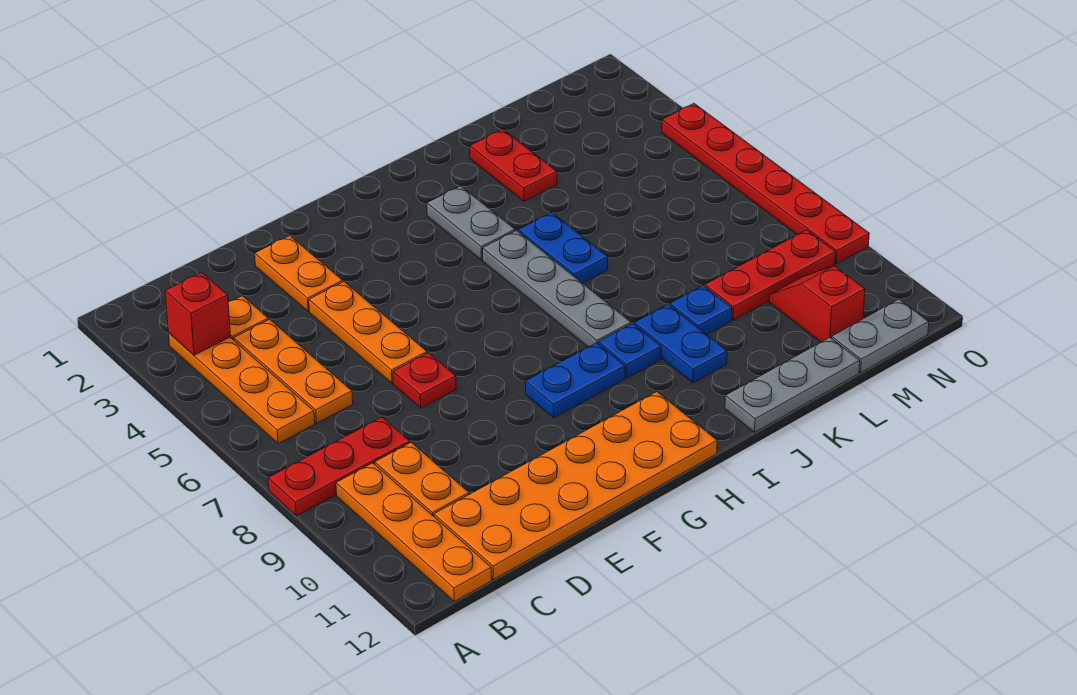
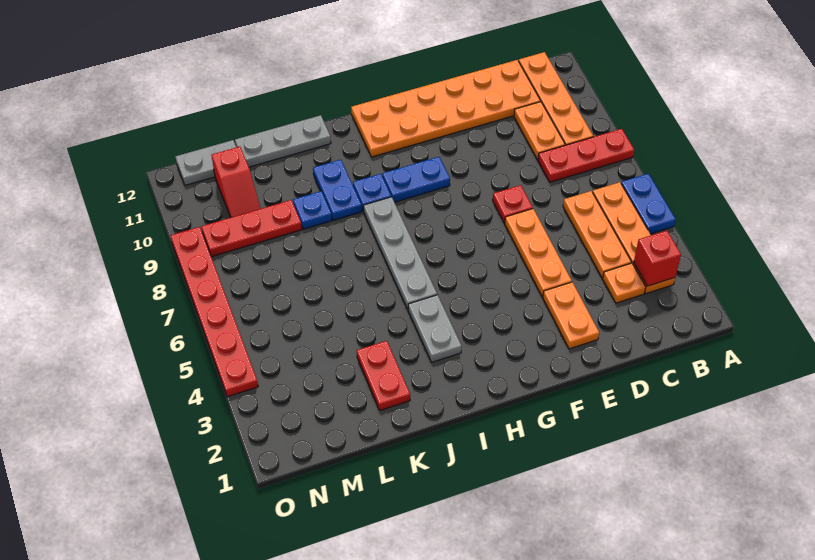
blue plate J5:J6 level 1 -> blue plate A5:A6 level 1

